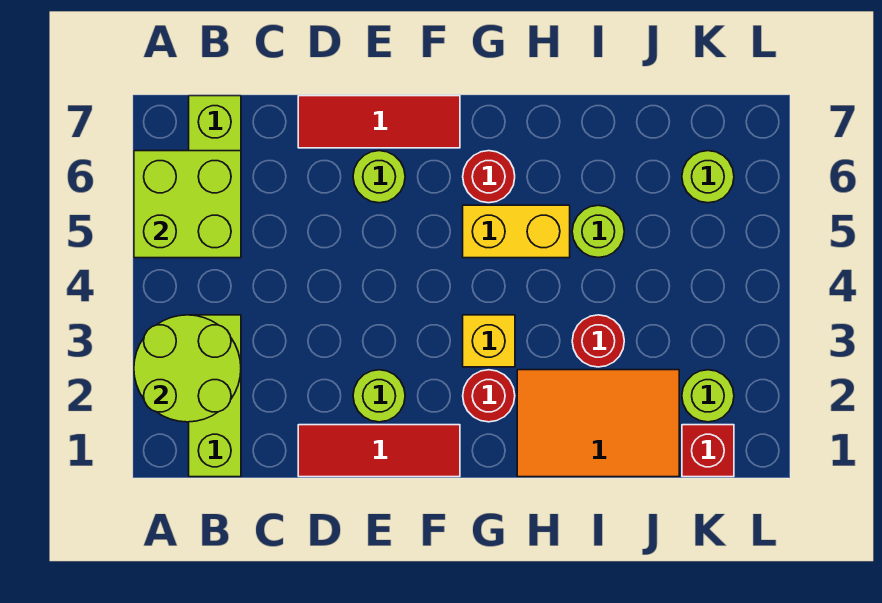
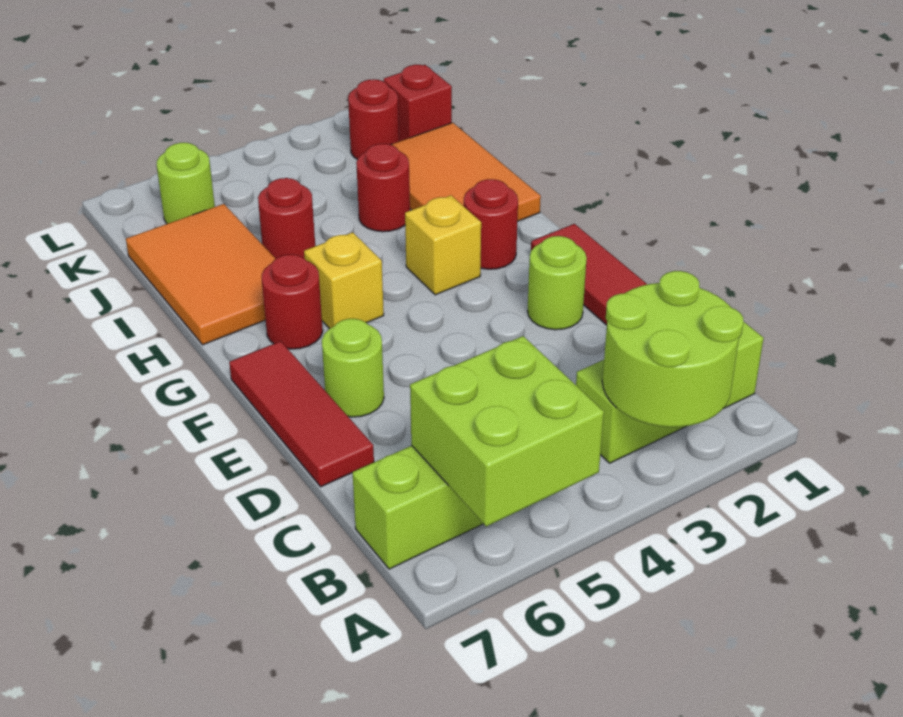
yellow brick G5:H5 level 1 -> yellow brick G5 level 1
none -> orange tile H6:J7 level 1
lime round brick I5 level 1 -> red round brick I5 level 1
lime round brick K2 level 1 -> red round brick K2 level 1

